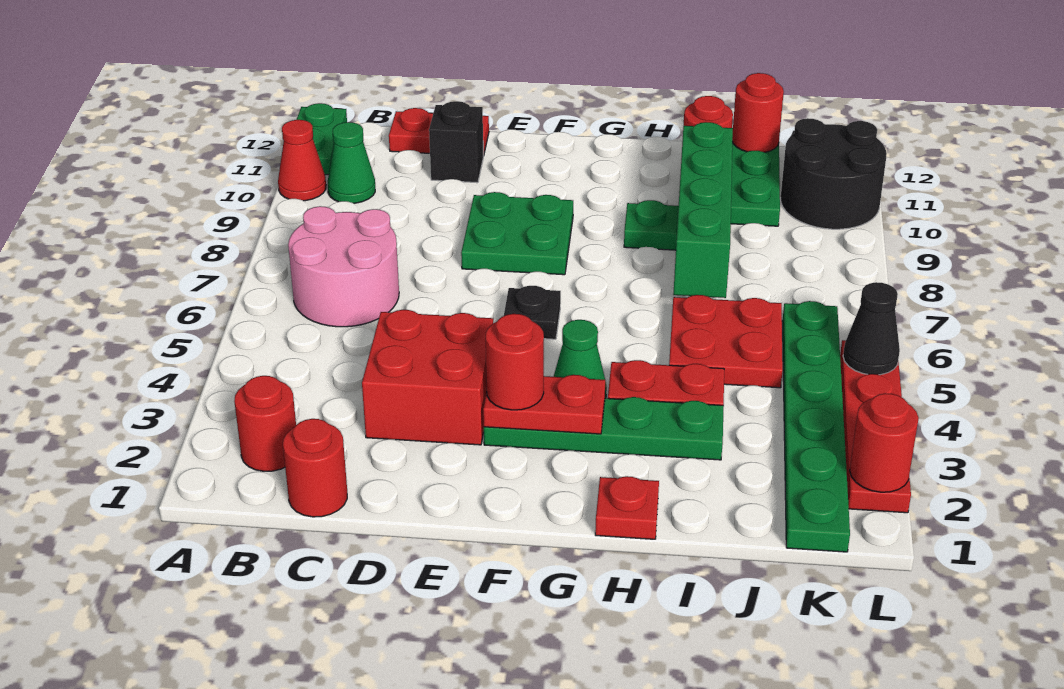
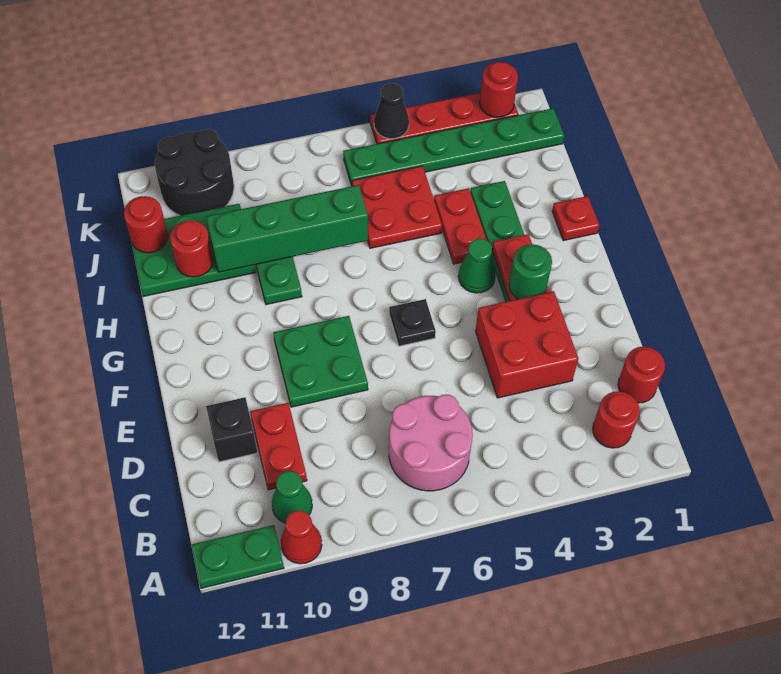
red plate C12:D12 level 1 -> red plate C10:D10 level 1
red round brick F3 level 3 -> green round brick F3 level 3

